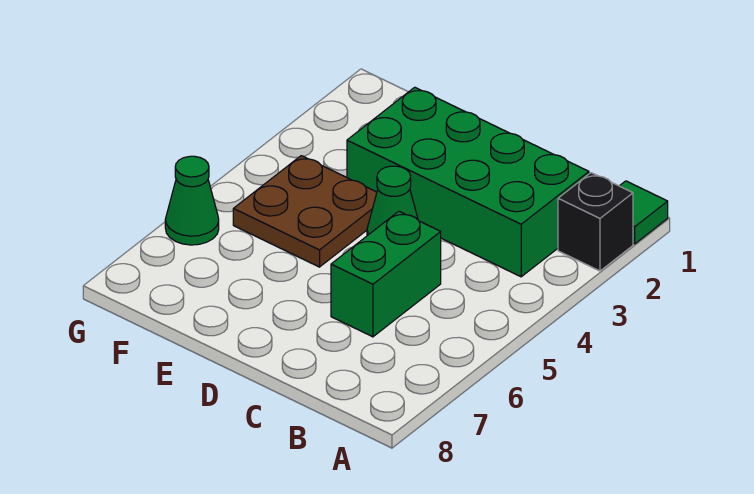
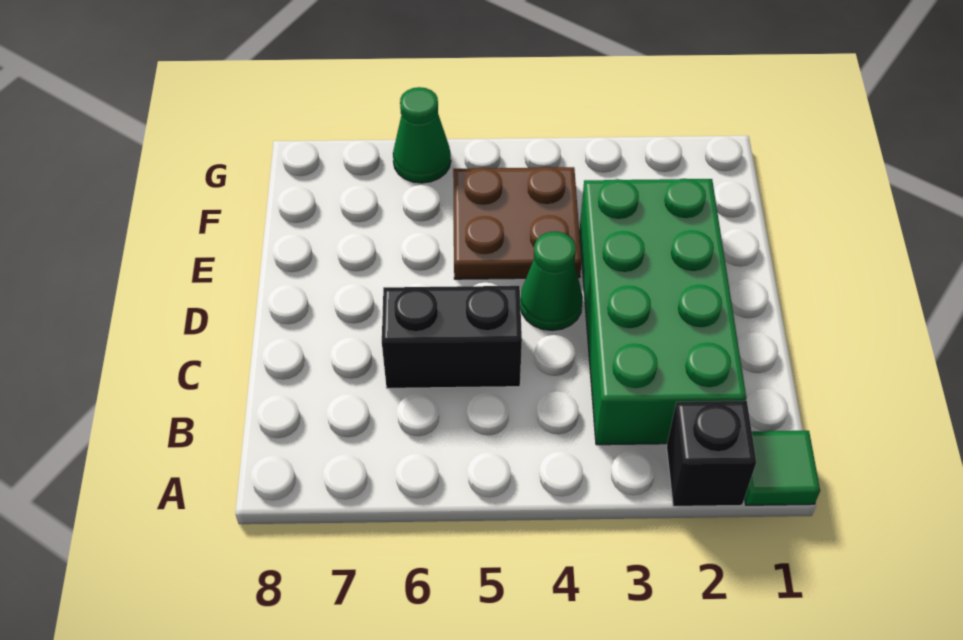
green brick C5:C6 level 1 -> black brick C5:C6 level 1

